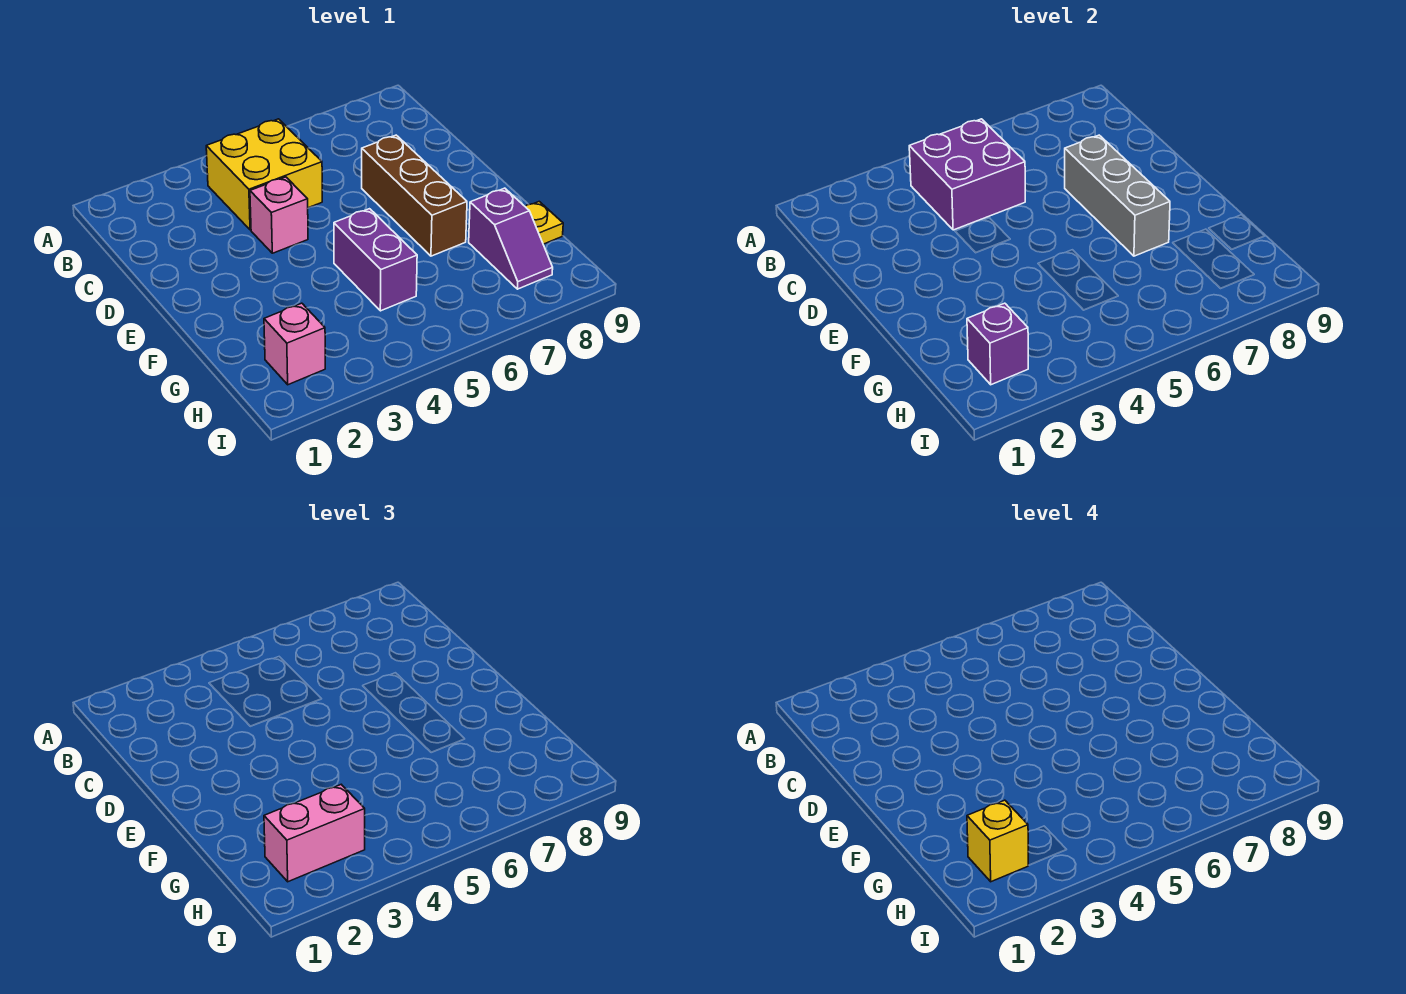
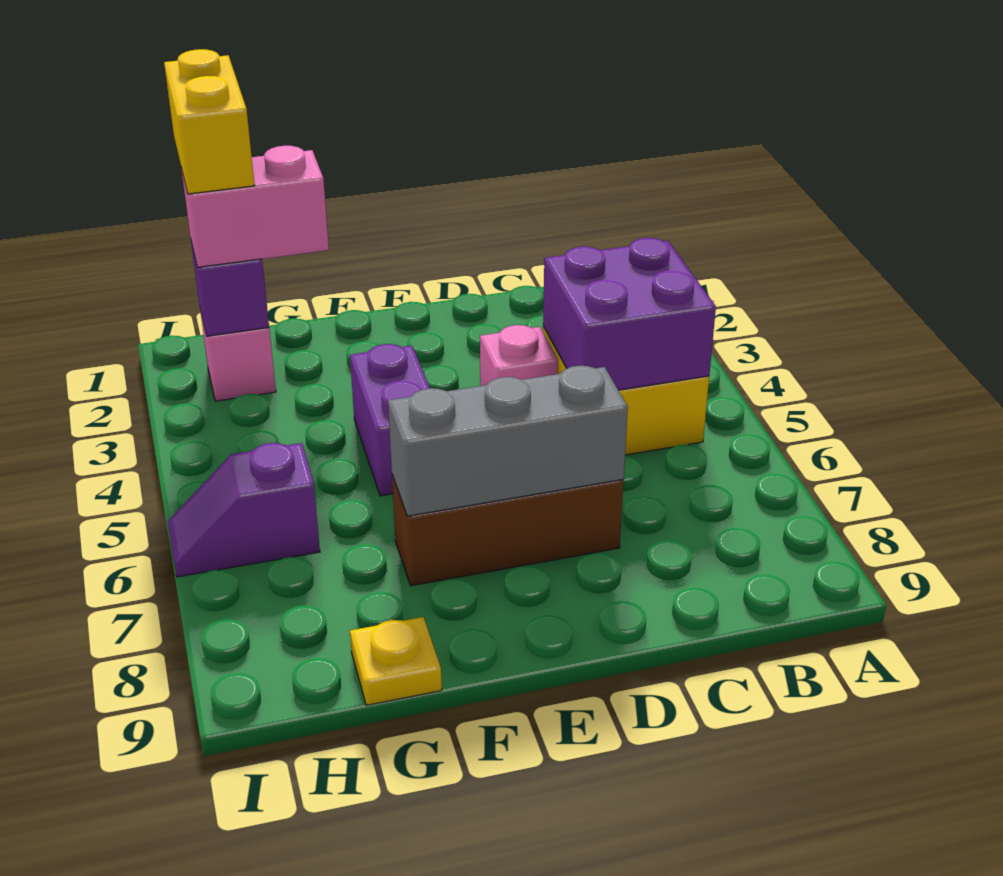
purple brick F5:G5 level 1 -> purple brick F4:F5 level 1
purple slope G8:H8 level 1 top G -> purple slope H6:I6 level 1 top H
pink brick H2:H3 level 3 -> pink brick G2:H2 level 3
yellow brick H2 level 4 -> yellow brick H1:H2 level 4

